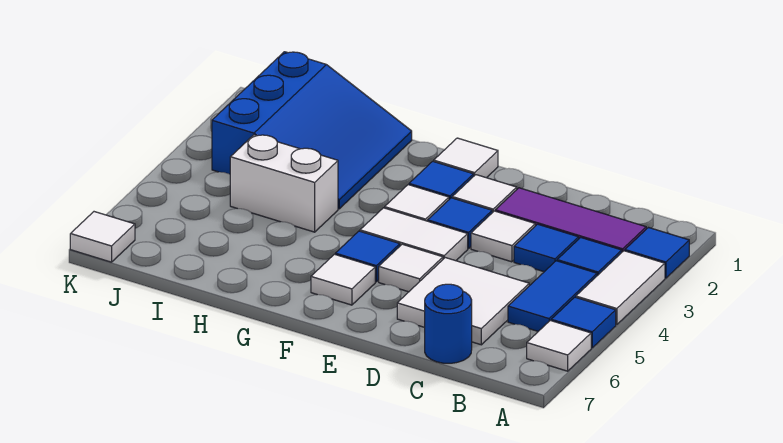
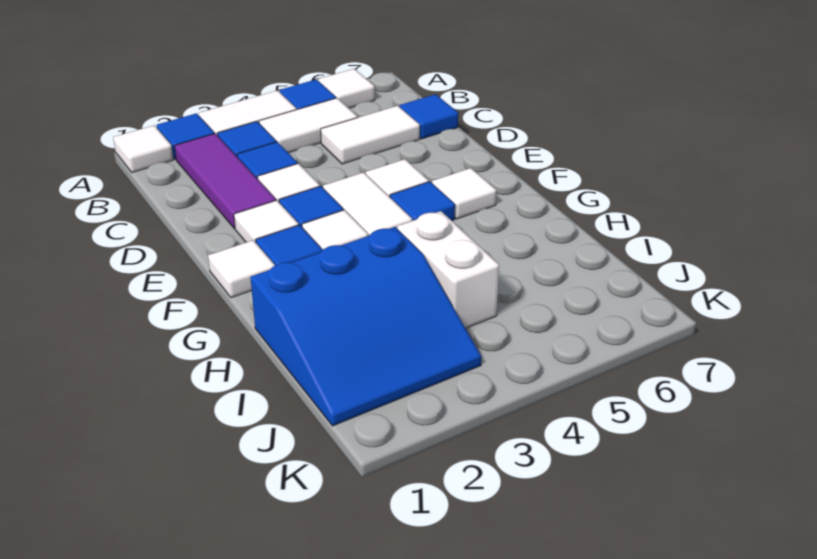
blue tile B4:B5 level 1 -> white tile B4:B5 level 1
white tile C5:D6 level 1 -> white tile C5:C6 level 1
blue round brick C7 level 1 -> blue tile C7 level 1
blue slope H1:J3 level 1 top J -> blue slope H1:J3 level 1 top H
white tile K7 level 1 -> white tile A1 level 1

